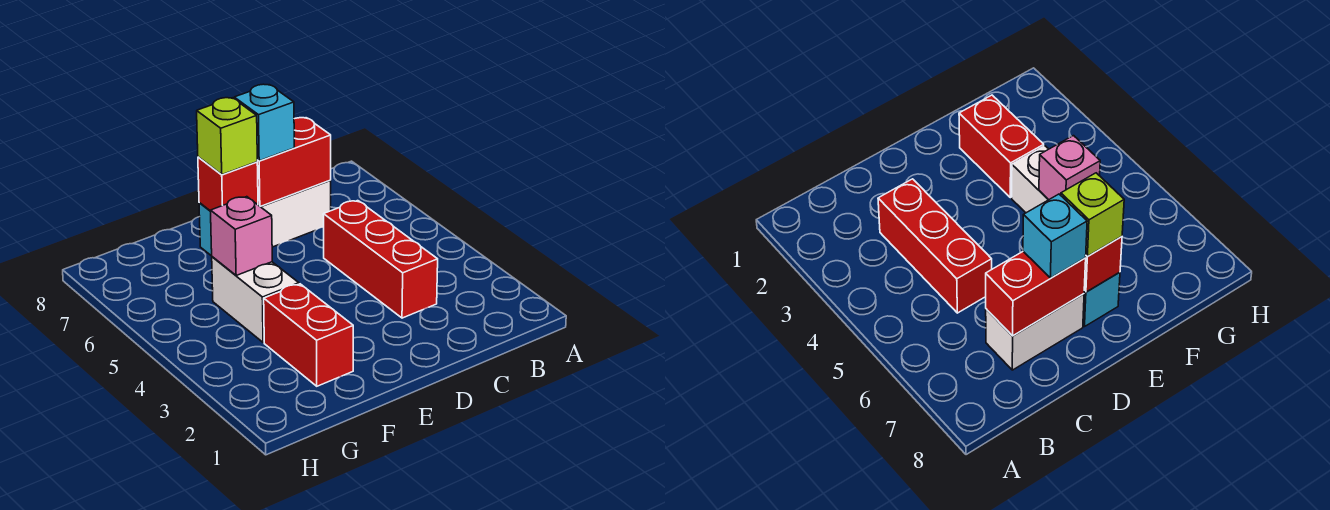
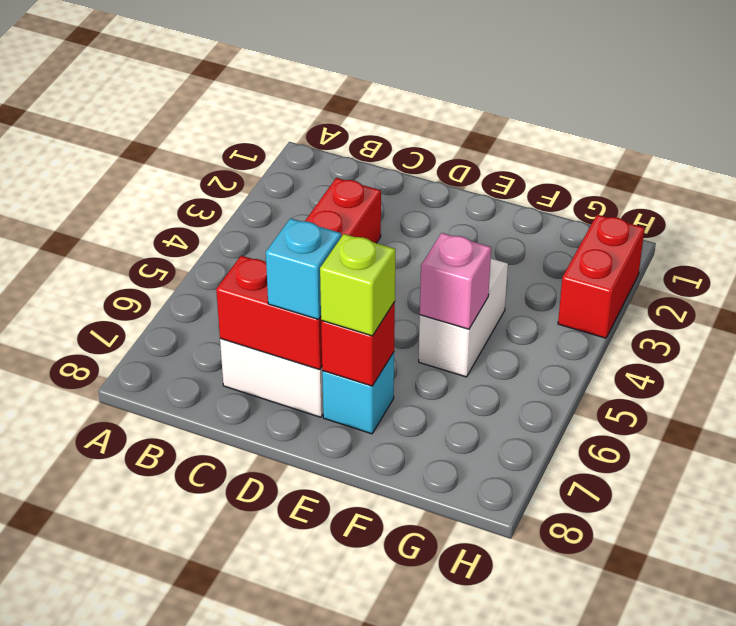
red brick F2:F3 level 1 -> red brick H2:H3 level 1

